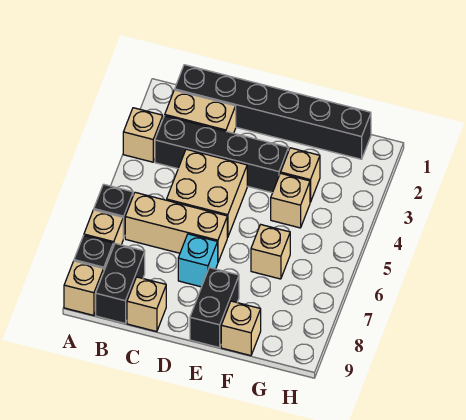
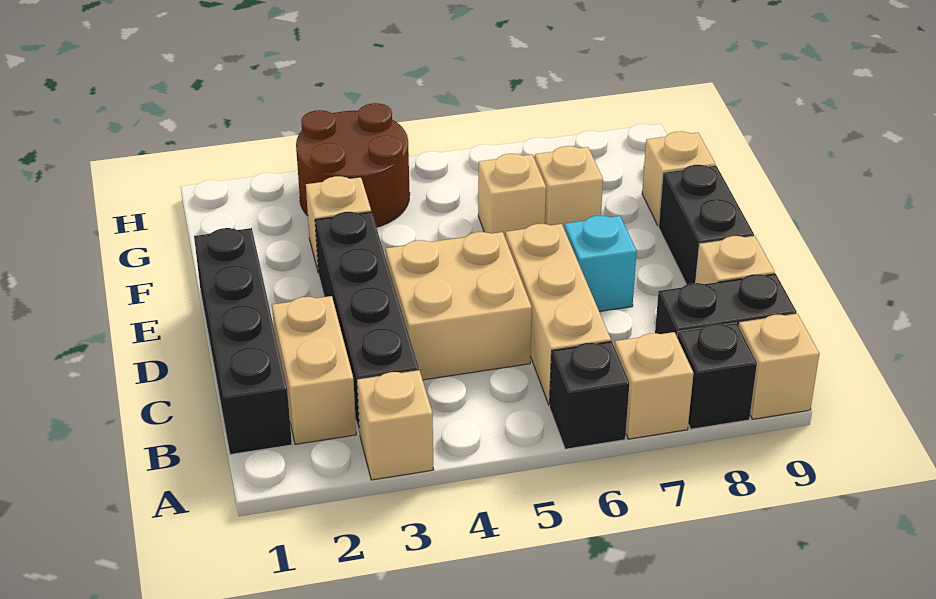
black brick B1:G1 level 1 -> black brick B1:E1 level 1
black brick E8:E9 level 1 -> black brick D9:E9 level 1
tan brick F4 level 1 -> tan brick F7 level 1
none -> brown round brick G3:H4 level 1

